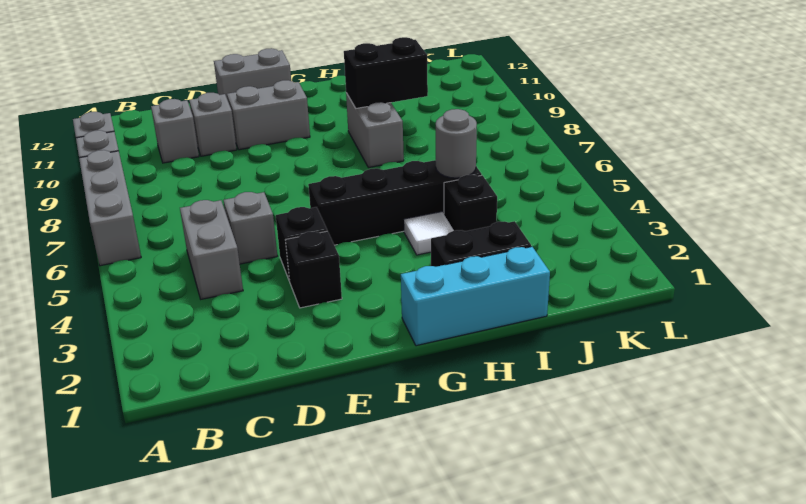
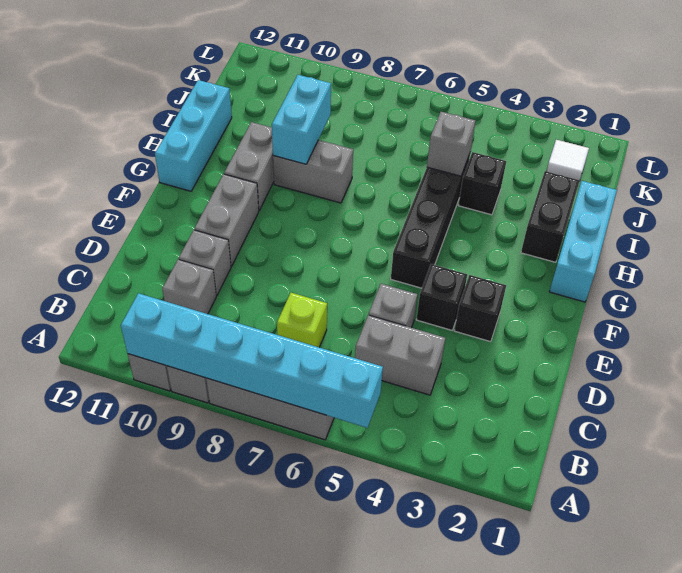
none -> cyan brick A5:A10 level 2
none -> lime brick C7 level 1
grey brick E12:F12 level 1 -> grey brick G10:H10 level 1
none -> cyan brick G12:I12 level 1
white tile H4 level 1 -> white tile K2 level 1
black brick H9:I9 level 2 -> cyan brick H9:I9 level 2
grey round brick I5 level 2 -> grey brick I5 level 2

